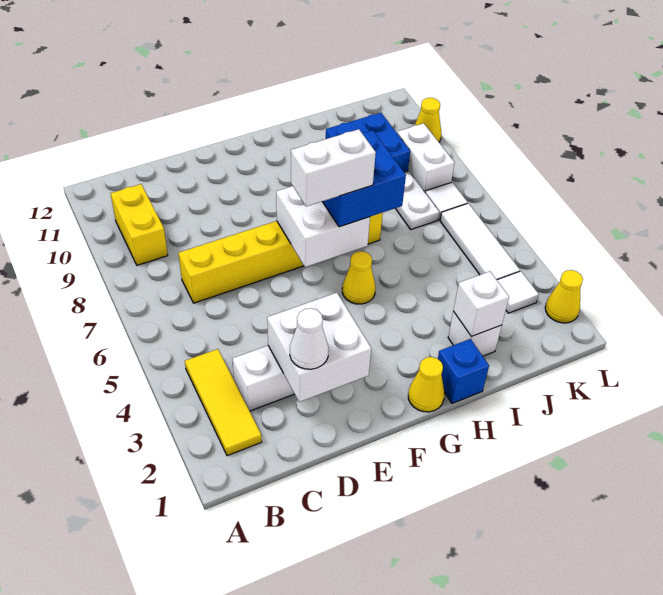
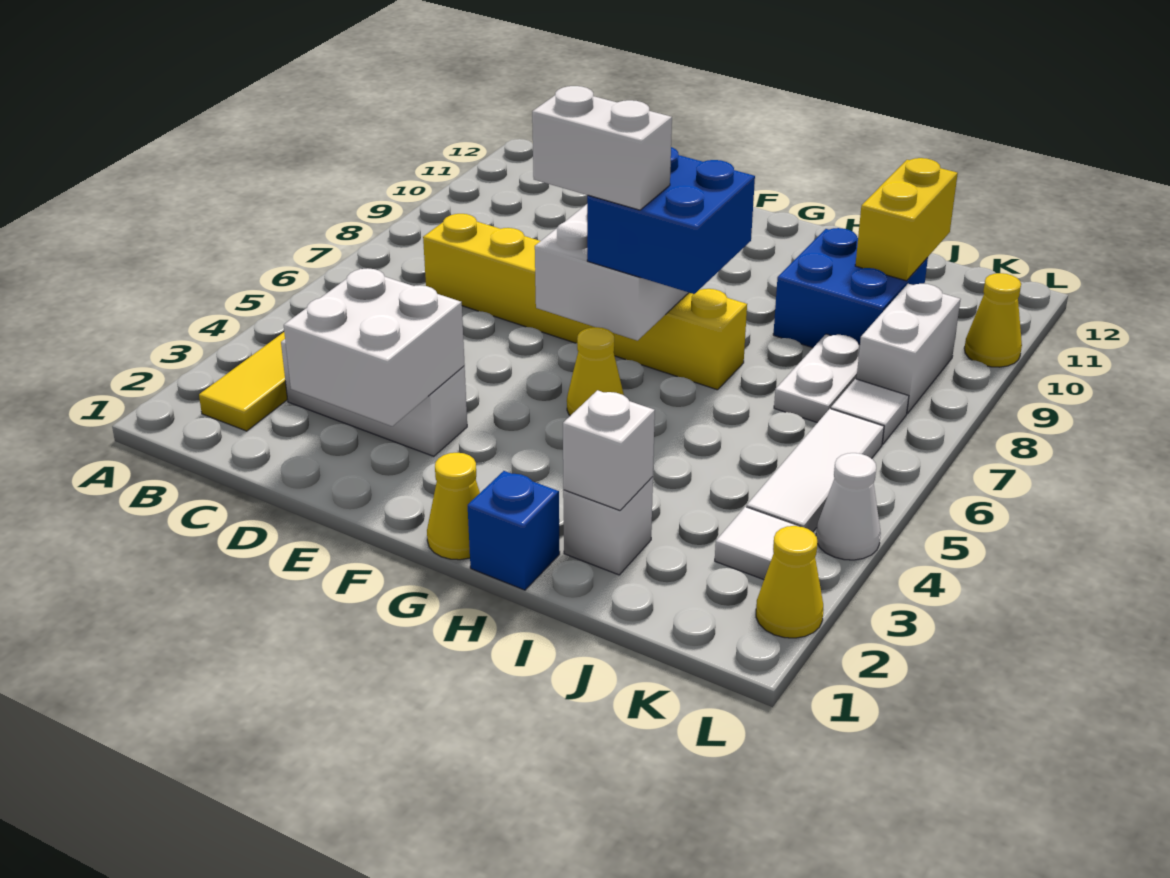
yellow brick B9:B10 level 1 -> yellow brick J10:J11 level 2
white cone D2 level 3 -> white cone L4 level 1

